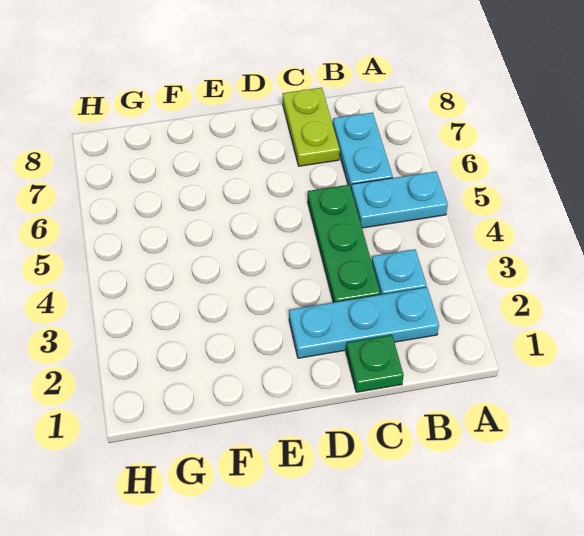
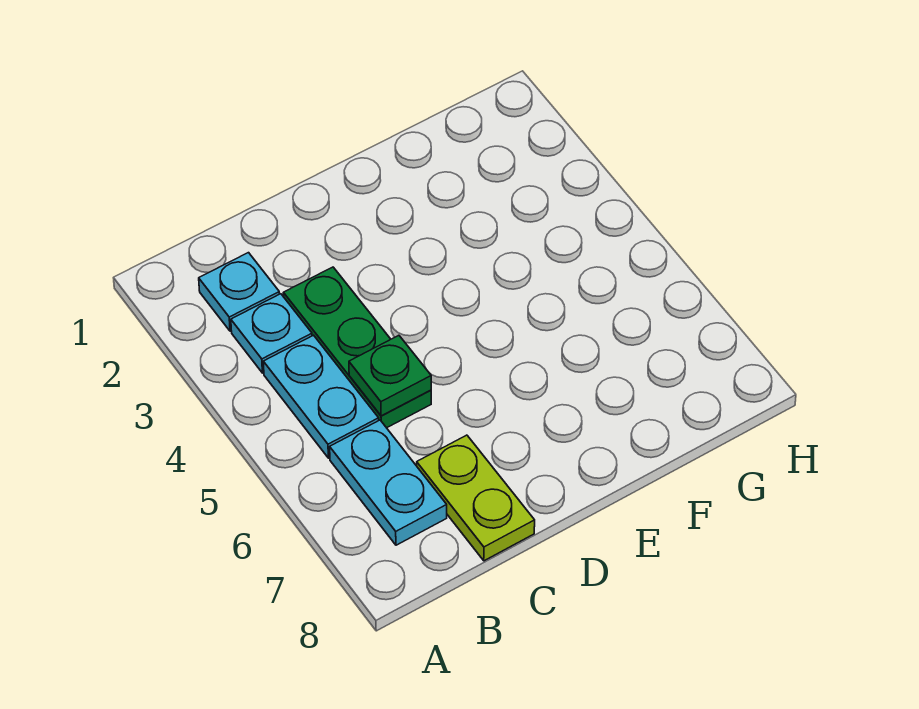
cyan plate A5:B5 level 1 -> cyan plate B4:B5 level 1
cyan plate B2:D2 level 1 -> cyan plate B2 level 1
green plate C1 level 1 -> green plate C5 level 2

